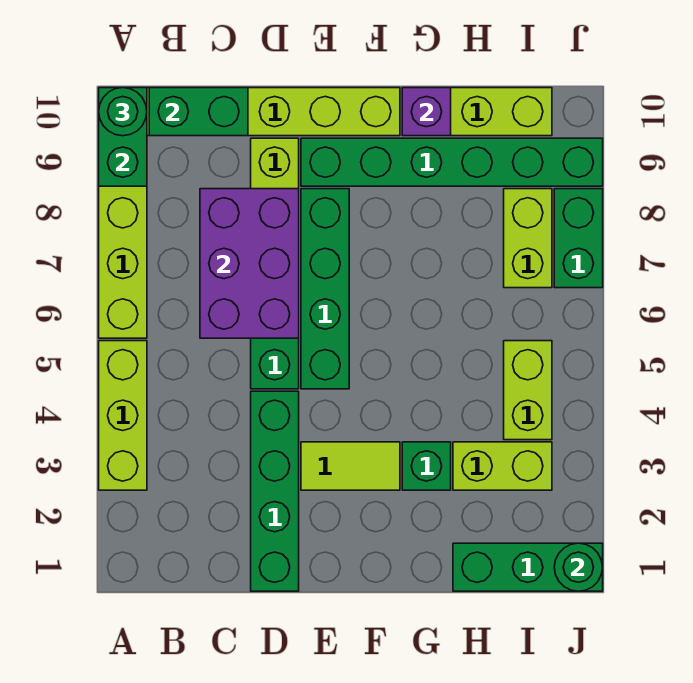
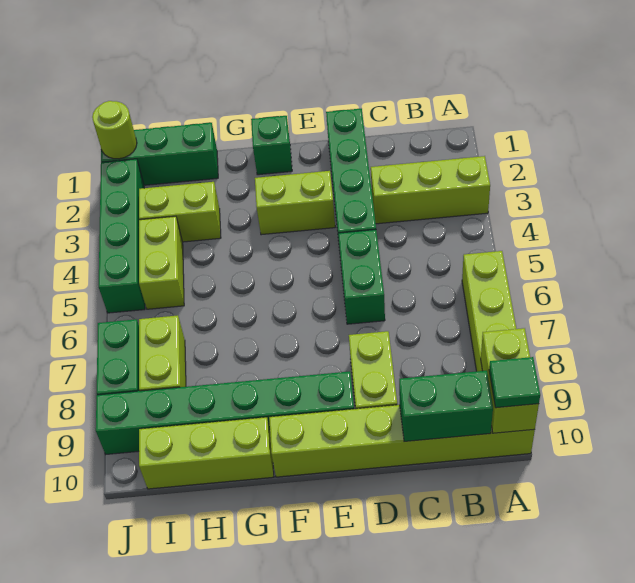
lime brick A3:A5 level 1 -> lime brick A3:C3 level 1
green brick A9:A10 level 2 -> lime brick A9:A10 level 2
green round brick A10 level 3 -> green tile A10 level 3
purple brick C6:D8 level 2 -> none
lime tile E3:F3 level 1 -> lime brick E3:F3 level 1
green brick E5:E8 level 1 -> green brick J2:J5 level 1
green brick G3 level 1 -> green brick F1 level 1
purple brick G10 level 2 -> none
green round brick J1 level 2 -> lime round brick J1 level 2

